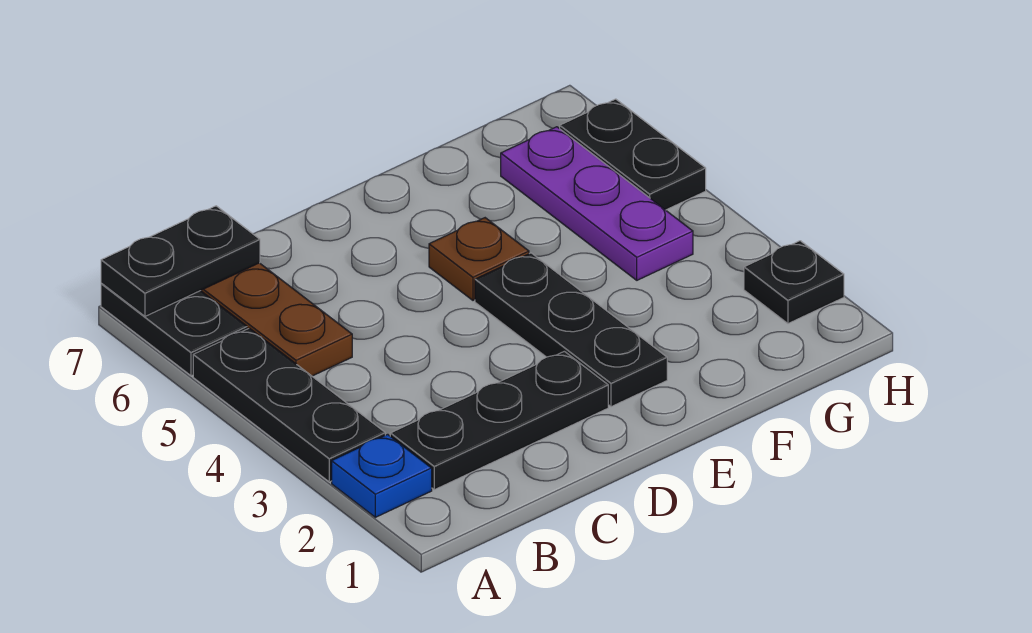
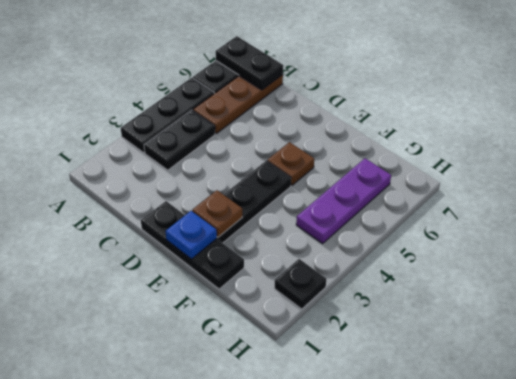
blue plate A2 level 1 -> blue plate E1 level 2
black plate B2:D2 level 1 -> black plate D1:F1 level 1
none -> brown plate E2 level 2
black plate H5:H6 level 1 -> black plate B3:B4 level 1

